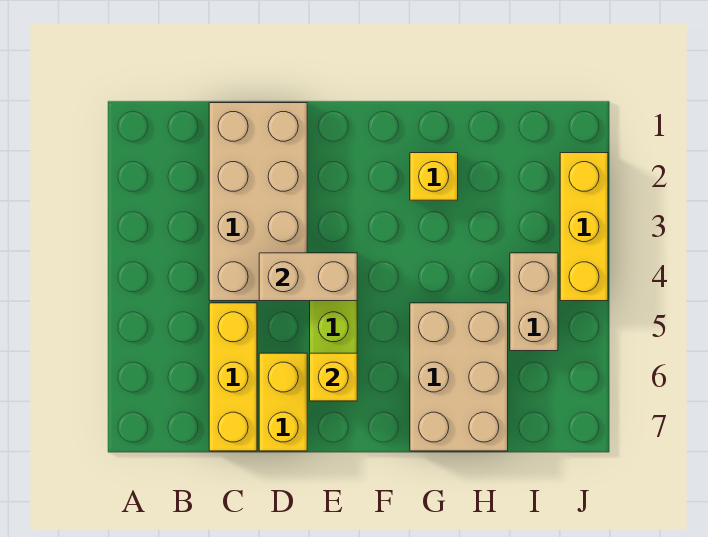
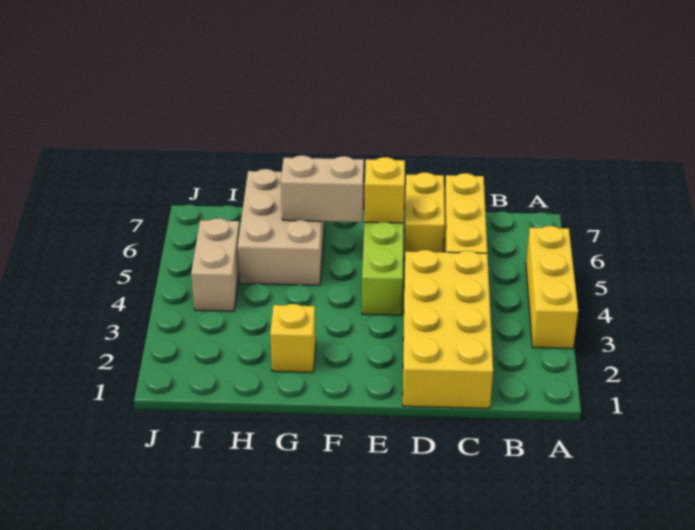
tan brick C1:D4 level 1 -> yellow brick C1:D4 level 1
tan brick D4:E4 level 2 -> tan brick F6:G6 level 2
yellow brick J2:J4 level 1 -> yellow brick A3:A5 level 1

